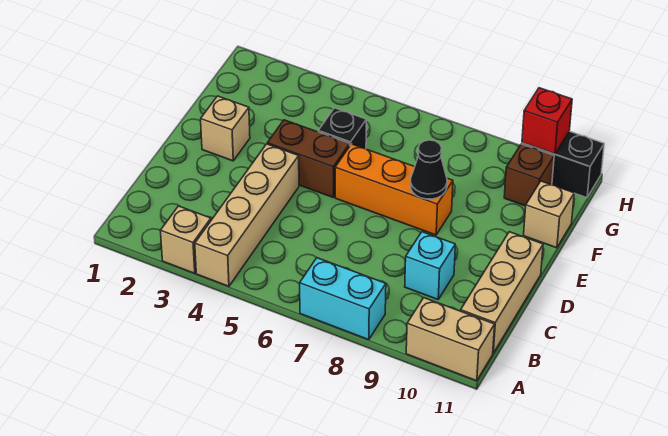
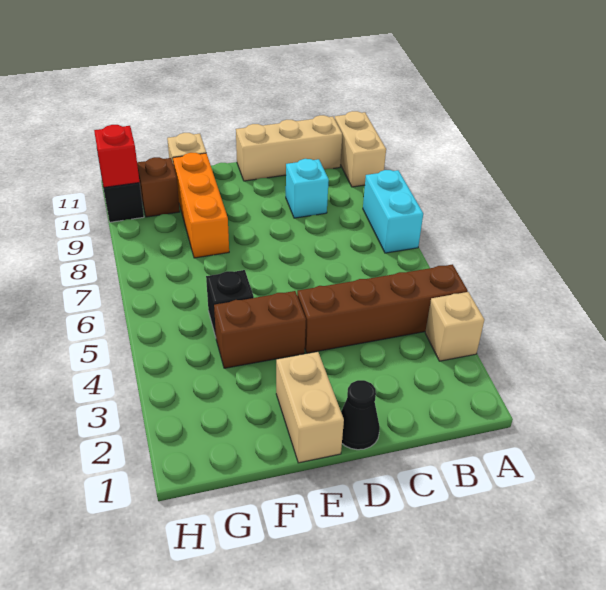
tan brick A4:D4 level 1 -> brown brick A4:D4 level 1
tan brick E2 level 1 -> tan brick E1:E2 level 1
brown brick E4:E5 level 1 -> brown brick E4:F4 level 1
orange brick E6:E8 level 1 -> orange brick F8:F10 level 1
black cone E8 level 2 -> black cone D1 level 1

